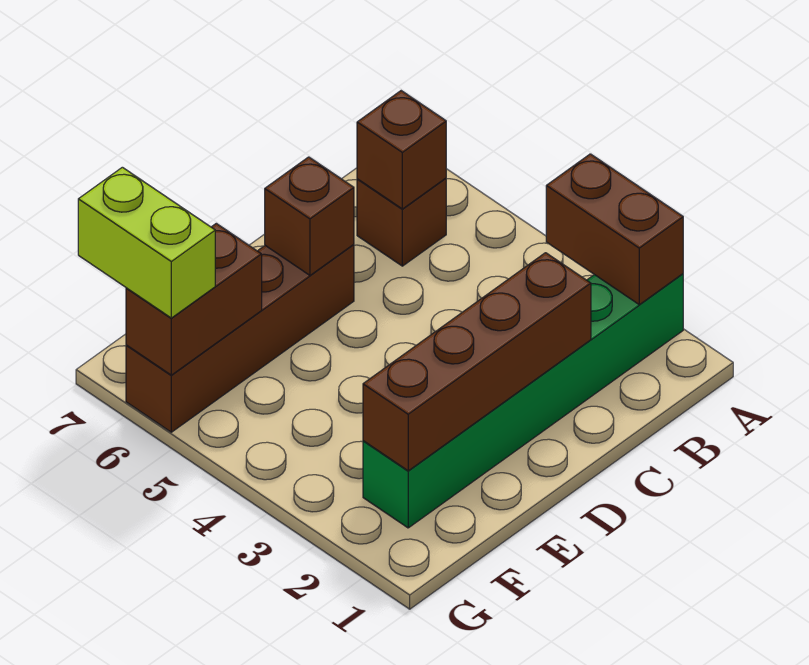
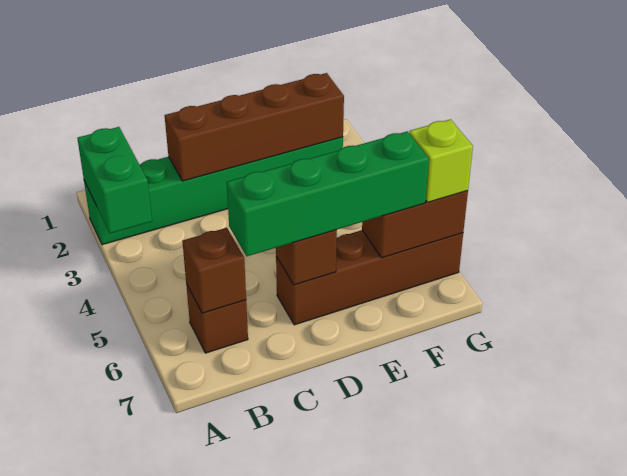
brown brick A2:A3 level 2 -> green brick A2:A3 level 2
none -> green brick C6:F6 level 3
lime brick G6:G7 level 3 -> lime brick G6 level 3

